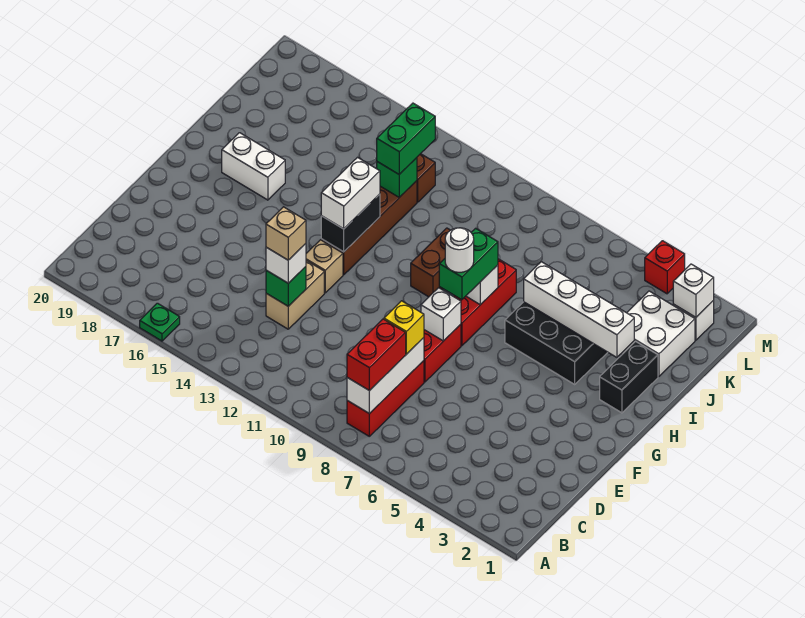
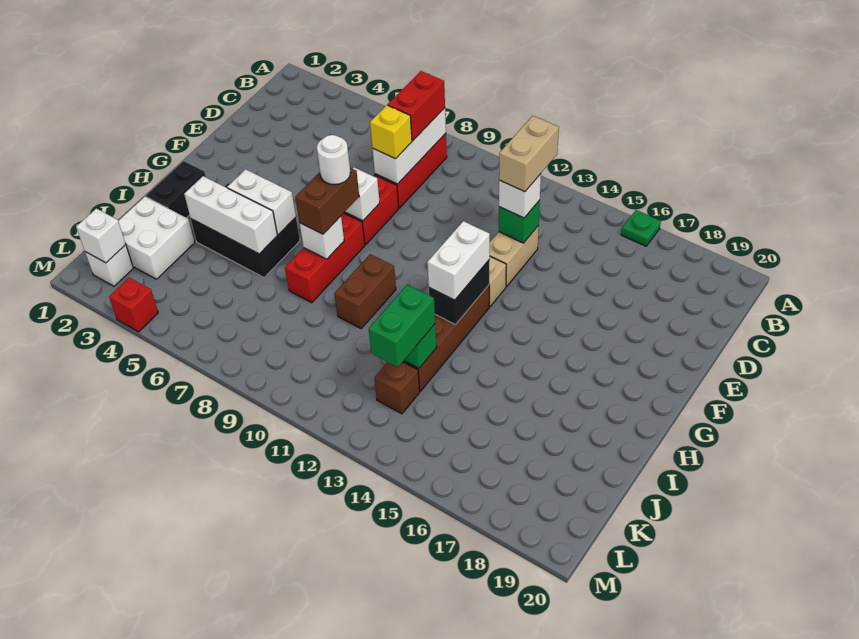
tan brick D13 level 4 -> tan brick C13:D13 level 4
green brick G8:H8 level 3 -> brown brick G8:H8 level 3
white brick H17:H18 level 1 -> white brick H5:H6 level 2
white brick I3:I6 level 2 -> white brick I4:I6 level 2

